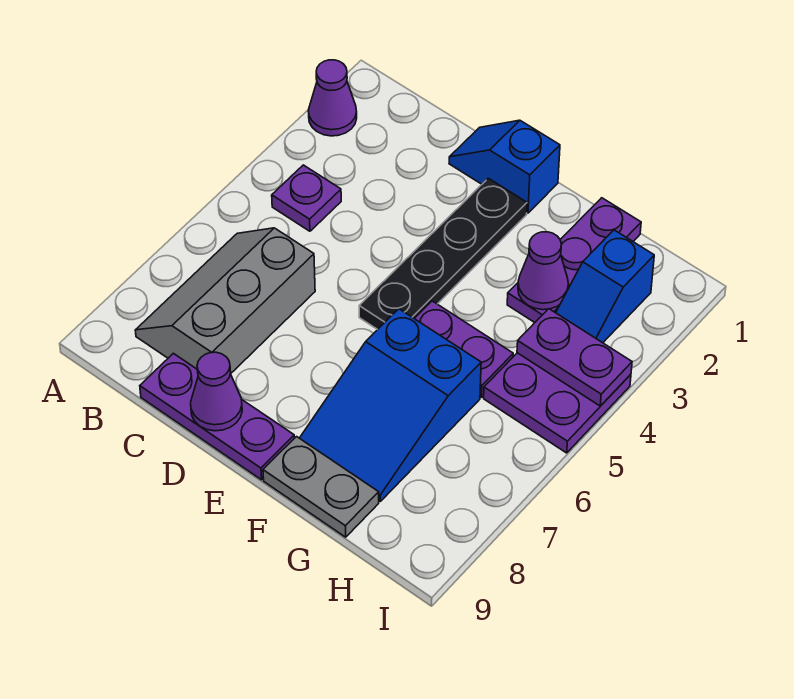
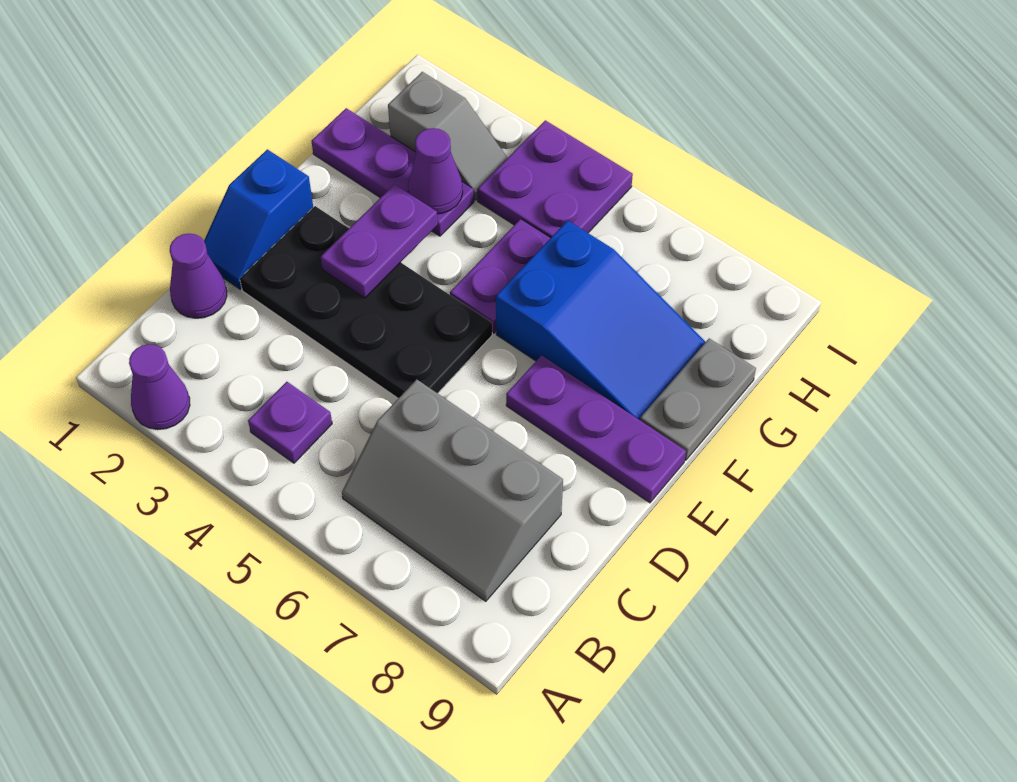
purple plate C9:E9 level 1 -> purple plate E7:E9 level 1
purple cone D9 level 2 -> purple cone C1 level 1
black plate E2:E5 level 1 -> black plate D2:E5 level 1
blue slope H2:H3 level 1 top 2 -> grey slope H2:H3 level 1 top 2
purple plate H4:I4 level 2 -> purple plate E3:F3 level 2

